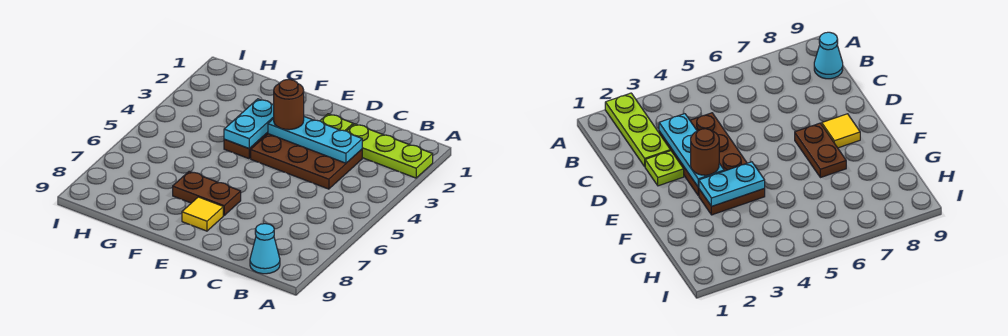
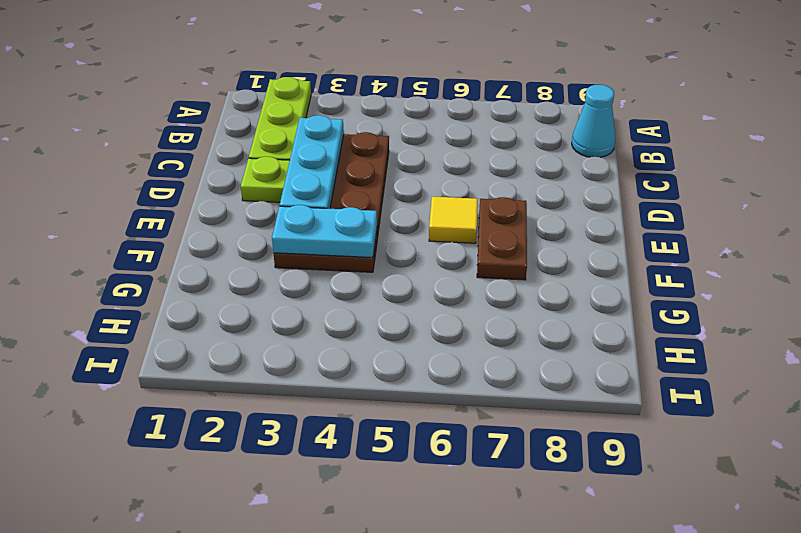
brown round brick E3 level 3 -> none
yellow tile E8 level 1 -> yellow tile E6 level 1

